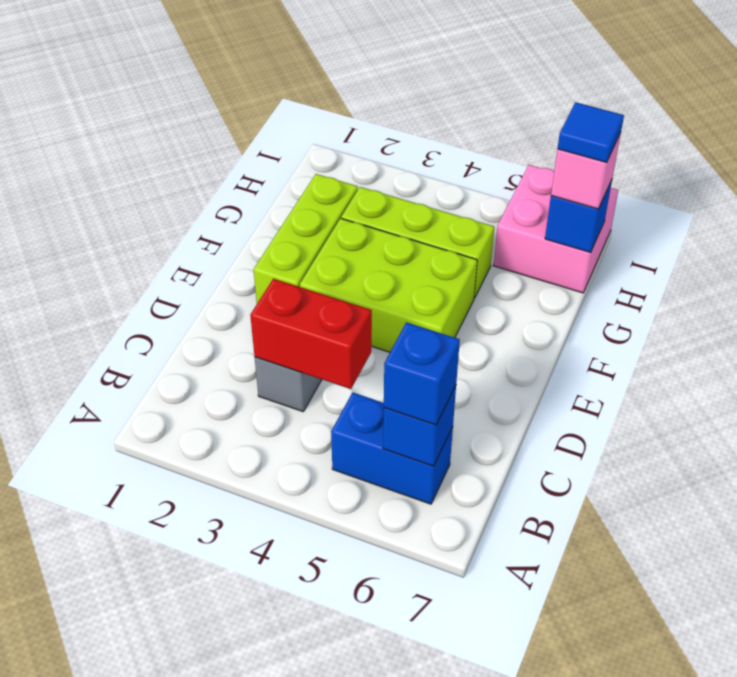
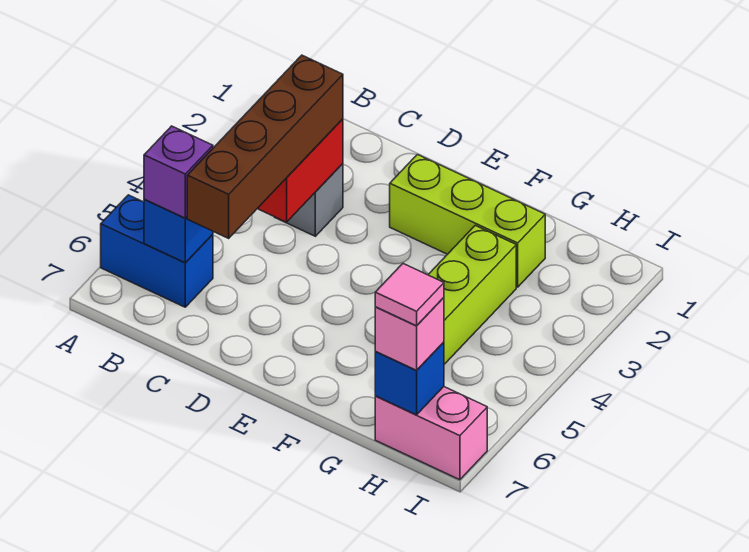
blue brick B5:B6 level 1 -> blue brick A6:B6 level 1
blue brick B6 level 3 -> purple brick B6 level 3
none -> brown brick C3:C6 level 3
lime brick E3:F5 level 1 -> none
pink brick H6:I7 level 1 -> pink brick H7:I7 level 1
blue tile H7 level 4 -> pink tile H7 level 4

